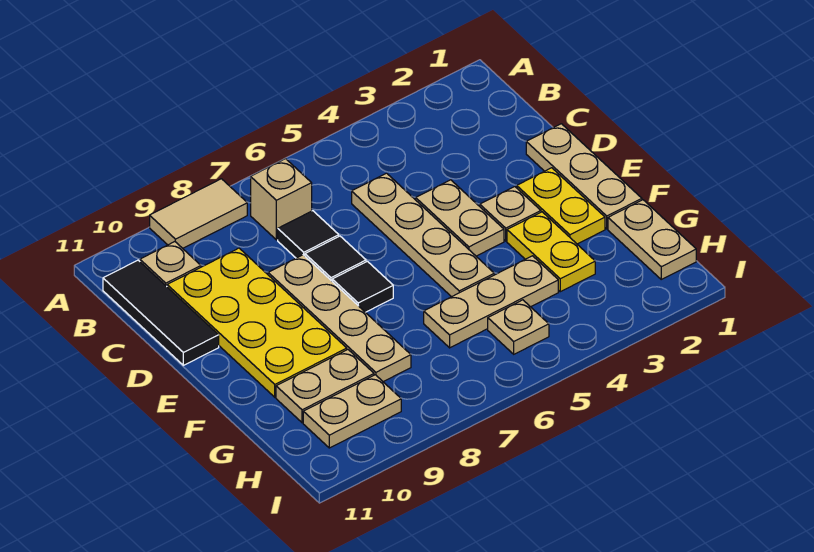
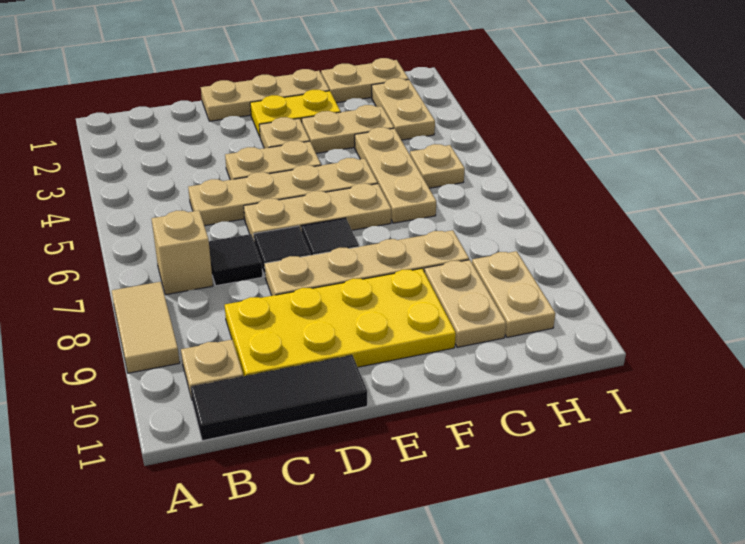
none -> tan plate D6:F6 level 1
yellow plate F3:G3 level 1 -> tan plate F3:G3 level 1
none -> tan plate H2:H3 level 1

